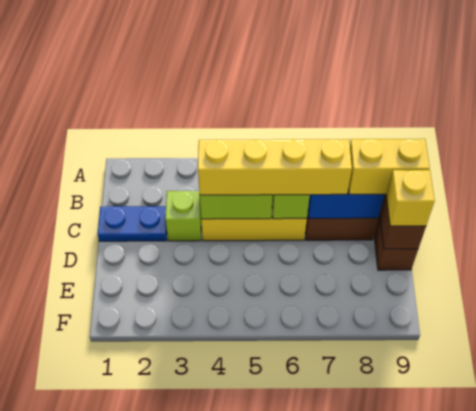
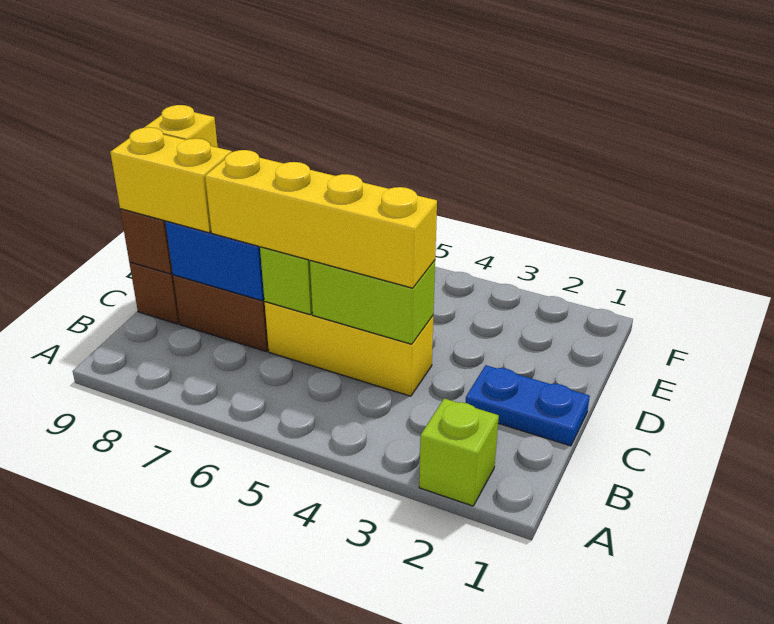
lime brick C3 level 1 -> lime brick A2 level 1

